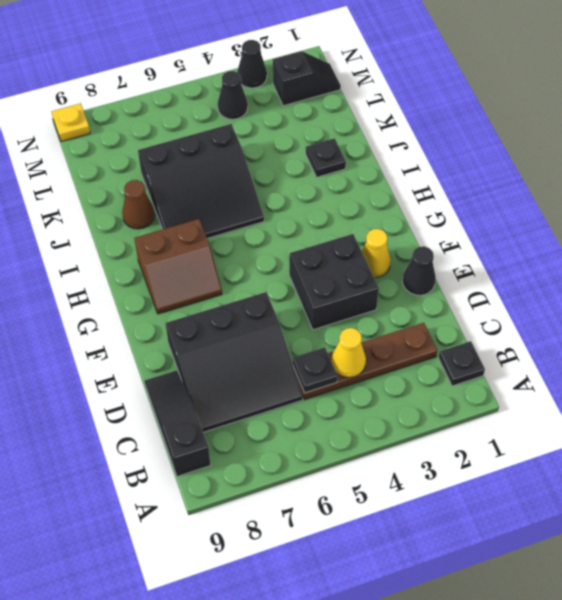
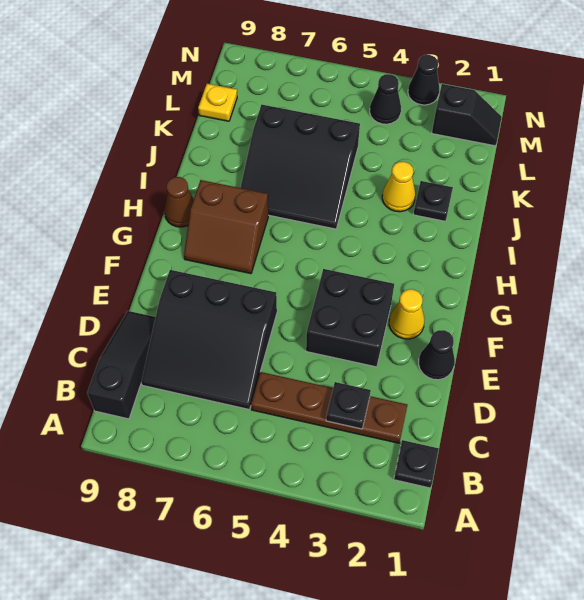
yellow cone C4 level 2 -> yellow cone J3 level 1
black plate C5 level 2 -> black plate C3 level 2
brown cone J8 level 1 -> brown cone H9 level 1
yellow plate N9 level 1 -> yellow plate L9 level 1

